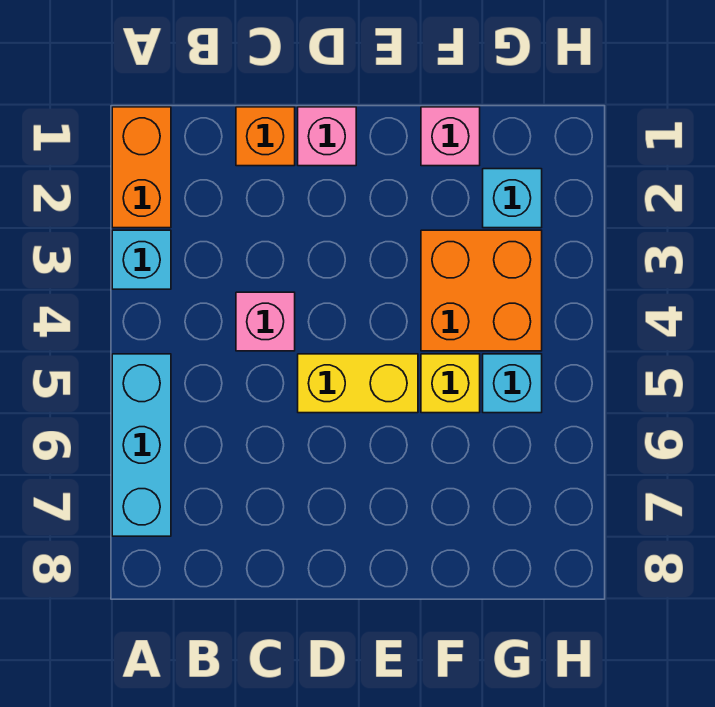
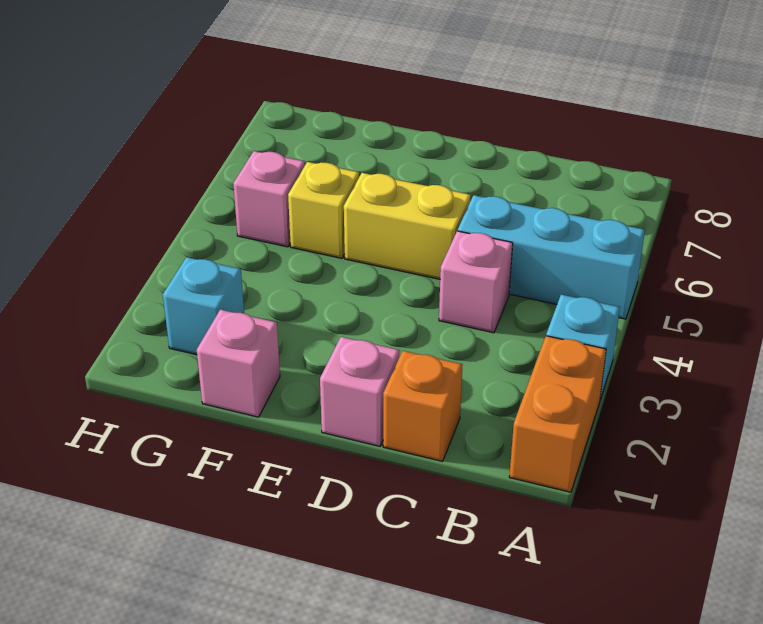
cyan brick A5:A7 level 1 -> cyan brick A5:C5 level 1
orange brick F3:G4 level 1 -> none
cyan brick G5 level 1 -> pink brick G5 level 1

